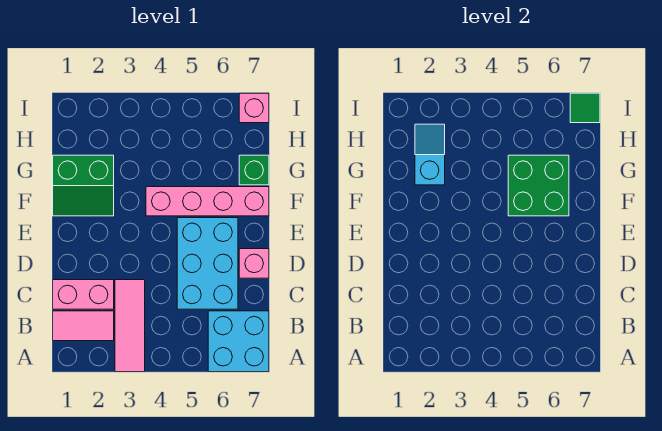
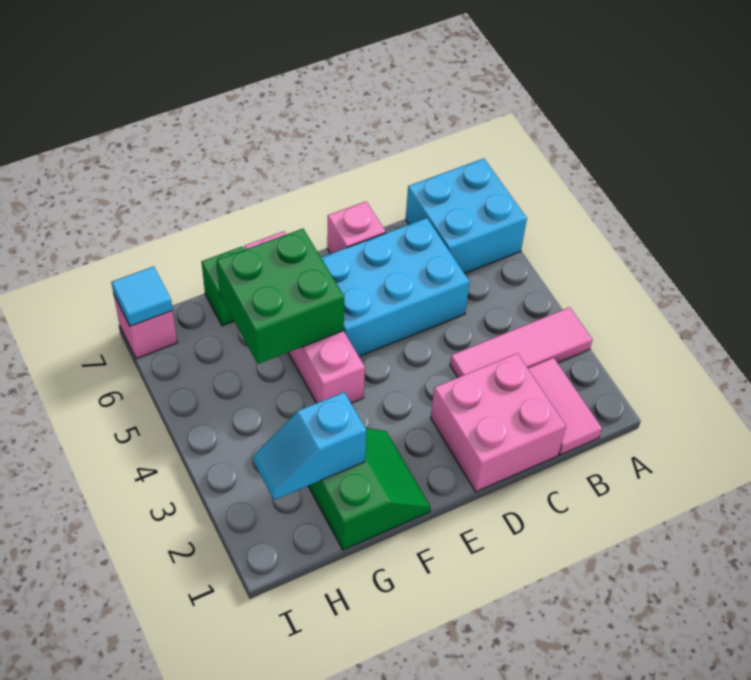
pink brick C1:C2 level 1 -> pink brick C1:D2 level 1
green tile I7 level 2 -> cyan tile I7 level 2

